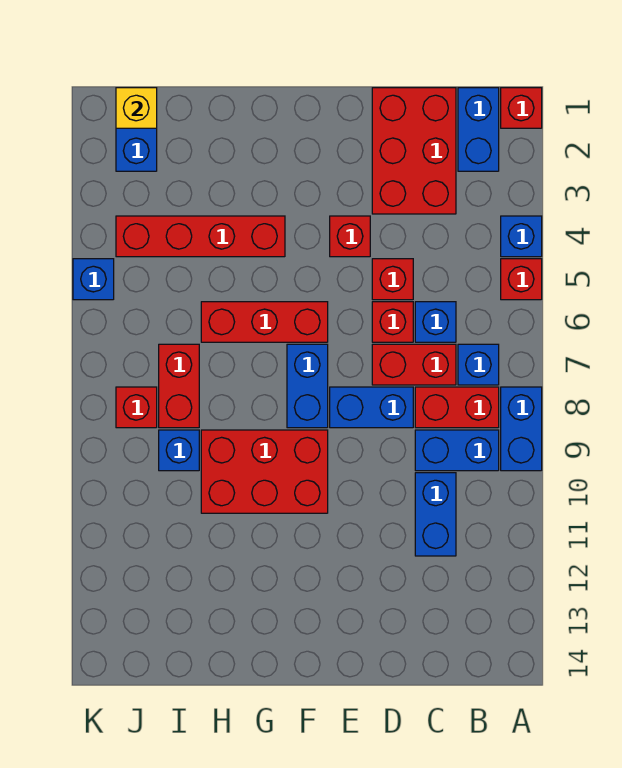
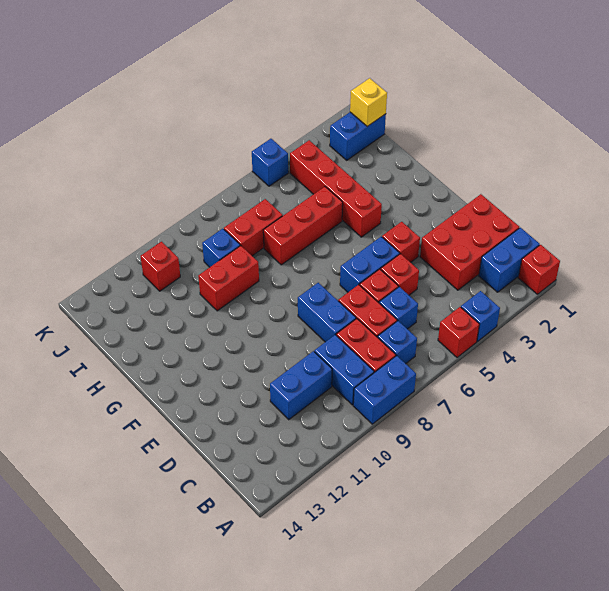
red brick F6:H6 level 1 -> red brick H5:H7 level 1
blue brick F7:F8 level 1 -> blue brick E5:E6 level 1
red brick F9:H10 level 1 -> red brick H9:H10 level 1
red brick J8 level 1 -> red brick J11 level 1

